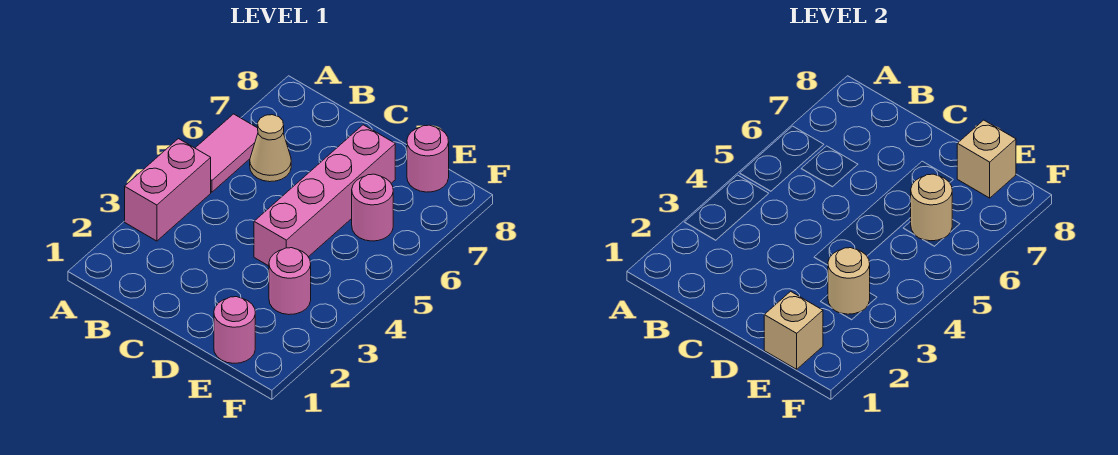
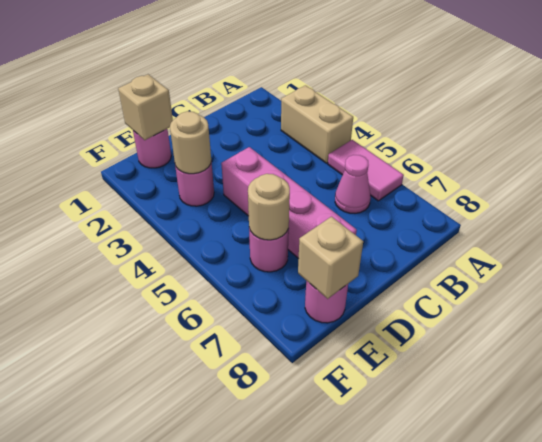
pink brick A3:A4 level 1 -> tan brick A3:A4 level 1
tan cone B6 level 1 -> pink cone B6 level 1

